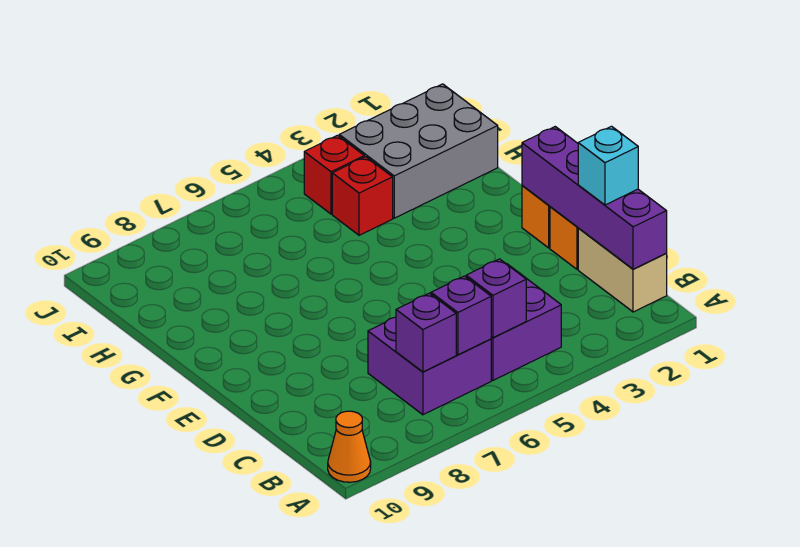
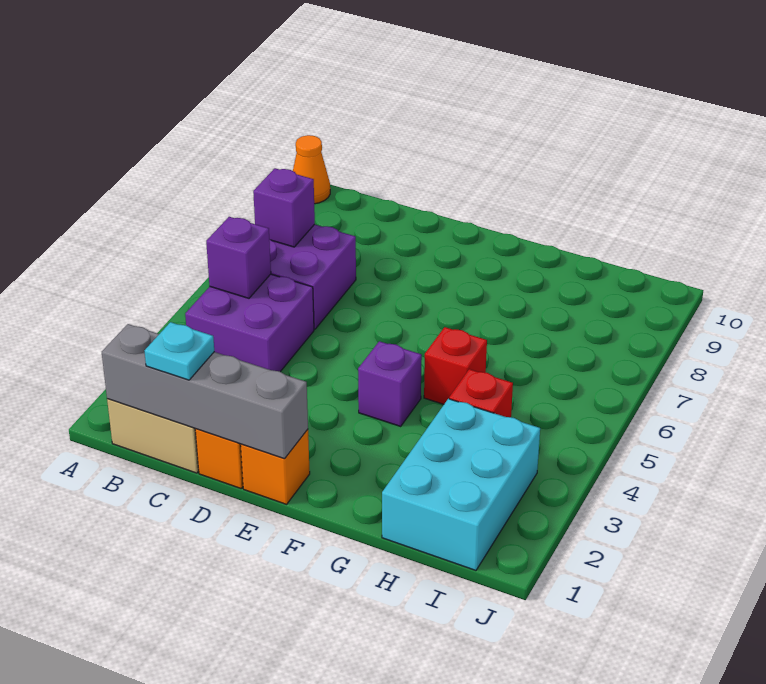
purple brick B1:E1 level 2 -> grey brick B1:E1 level 2
purple brick B6 level 2 -> purple brick F4 level 1
cyan brick C1 level 3 -> cyan plate C1 level 3
grey brick H1:I3 level 1 -> cyan brick H1:I3 level 1
red brick I4 level 1 -> red brick G5 level 1

